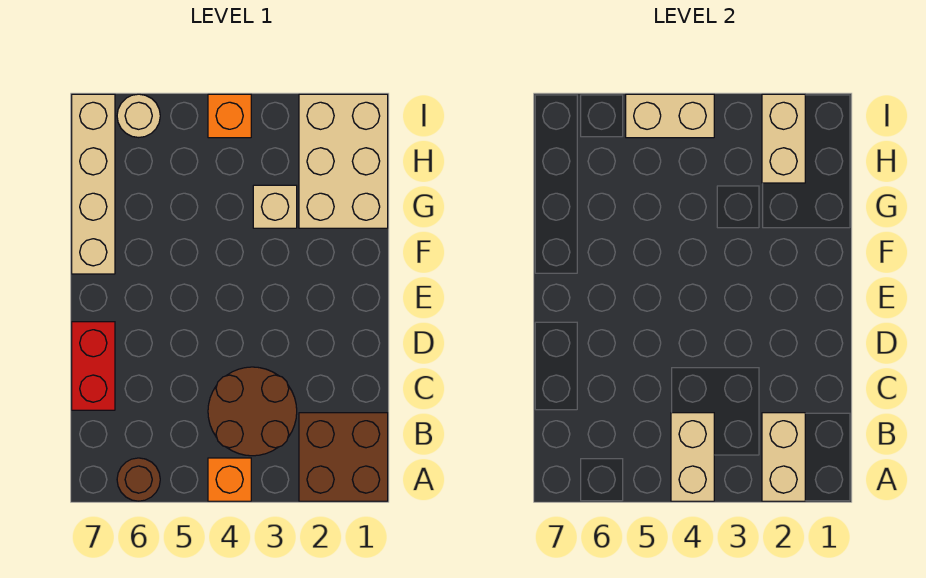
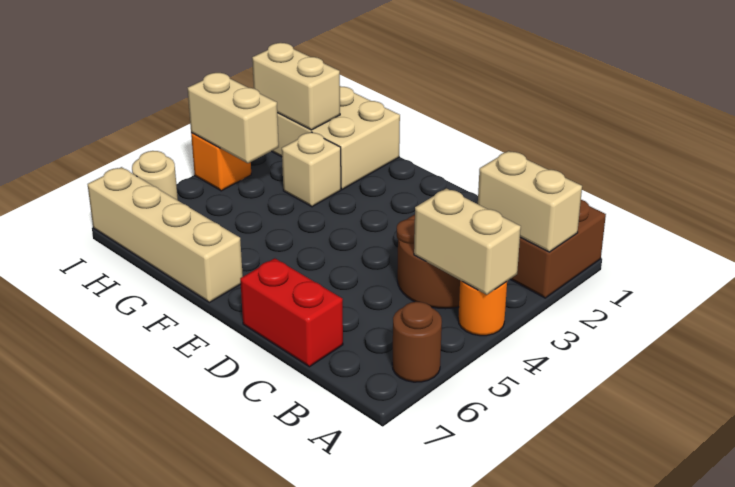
orange brick A4 level 1 -> orange round brick A4 level 1
tan brick I4:I5 level 2 -> tan brick H4:I4 level 2

